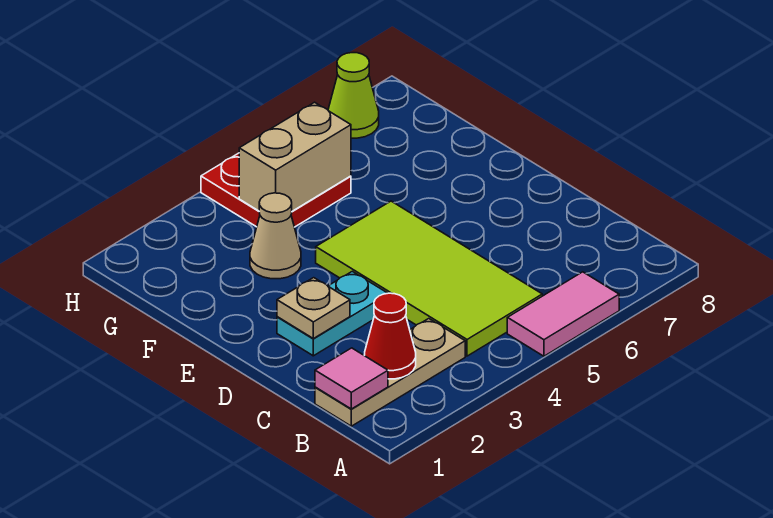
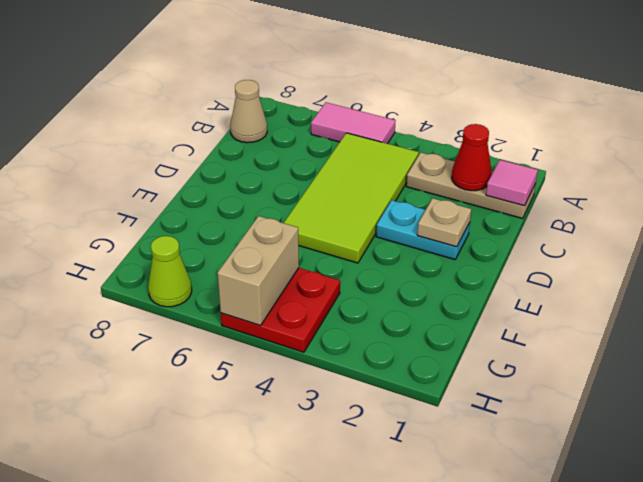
tan cone F3 level 1 -> tan cone B8 level 1
tan brick G4:G5 level 2 -> tan brick G5:H5 level 2

